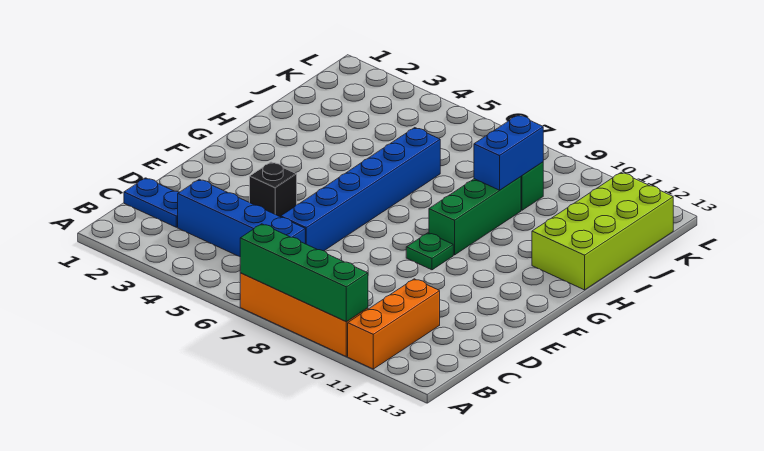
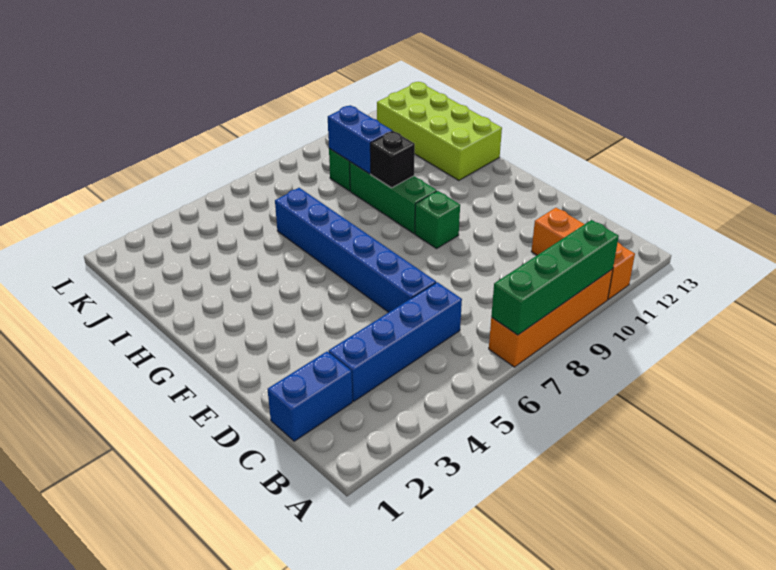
blue plate C1:C2 level 1 -> blue brick C1:C2 level 1
black brick E4 level 1 -> black brick H9 level 2
green plate F9 level 1 -> green brick F9 level 1

